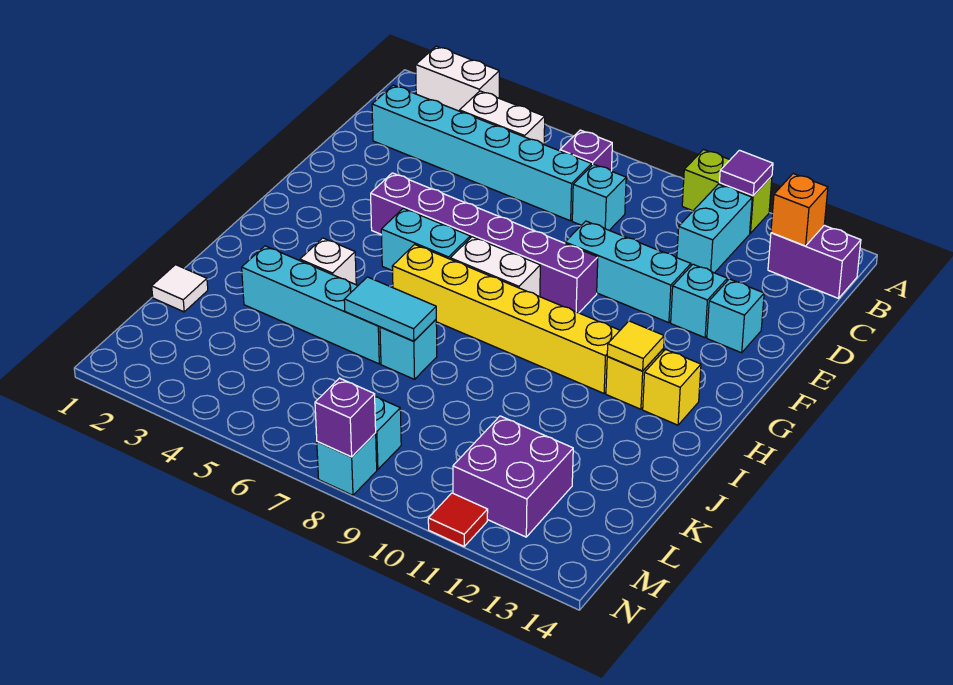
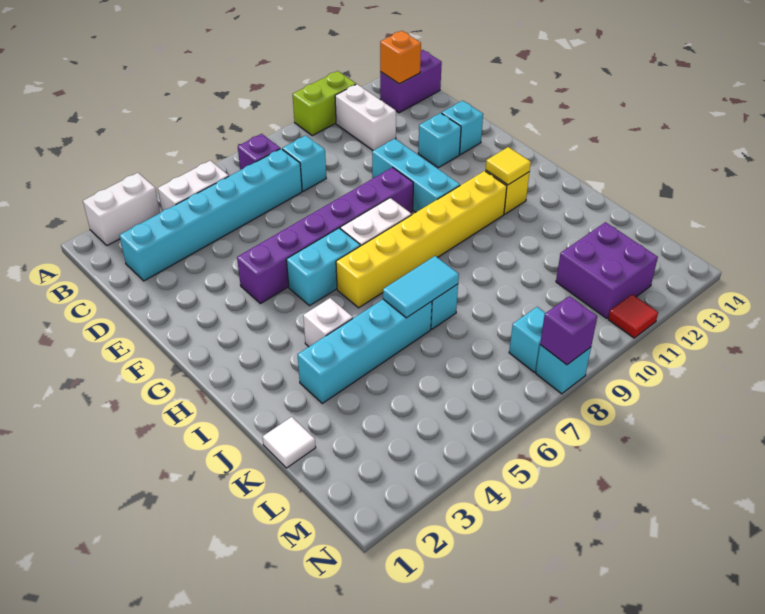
purple tile A11 level 2 -> none
cyan brick B11:C11 level 1 -> white brick B11:C11 level 1
cyan brick E9:E11 level 1 -> cyan brick E10:G10 level 1
yellow brick H13 level 1 -> none

